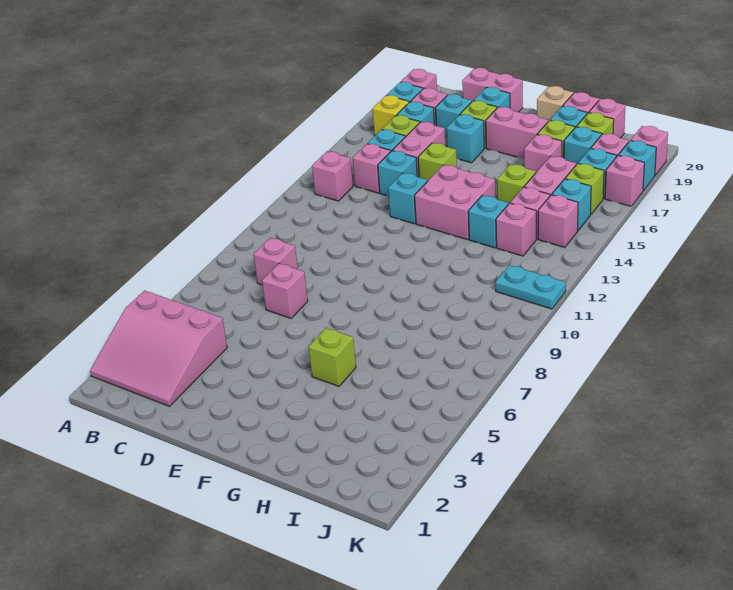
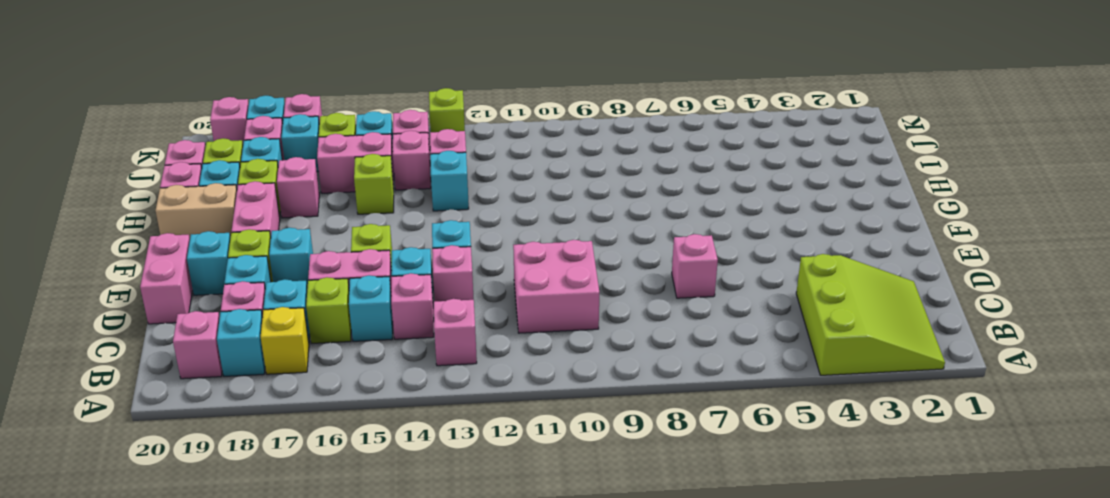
pink slope A2:C4 level 1 top 4 -> lime slope A2:C4 level 1 top 4
pink brick C8 level 1 -> pink brick D13 level 1
pink brick F13:G14 level 1 -> pink brick C10:D11 level 1
lime brick G5 level 1 -> lime brick K13 level 1
tan brick G20 level 1 -> tan brick G19:G20 level 1
cyan plate J11:K11 level 1 -> none

